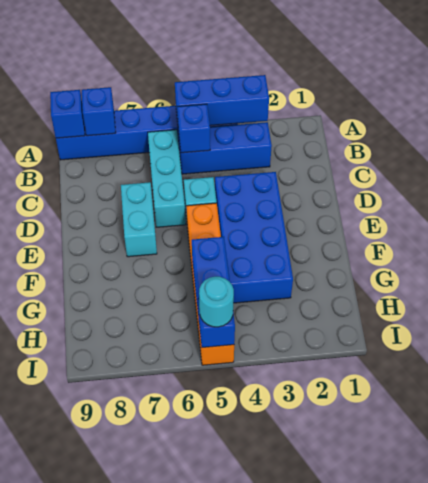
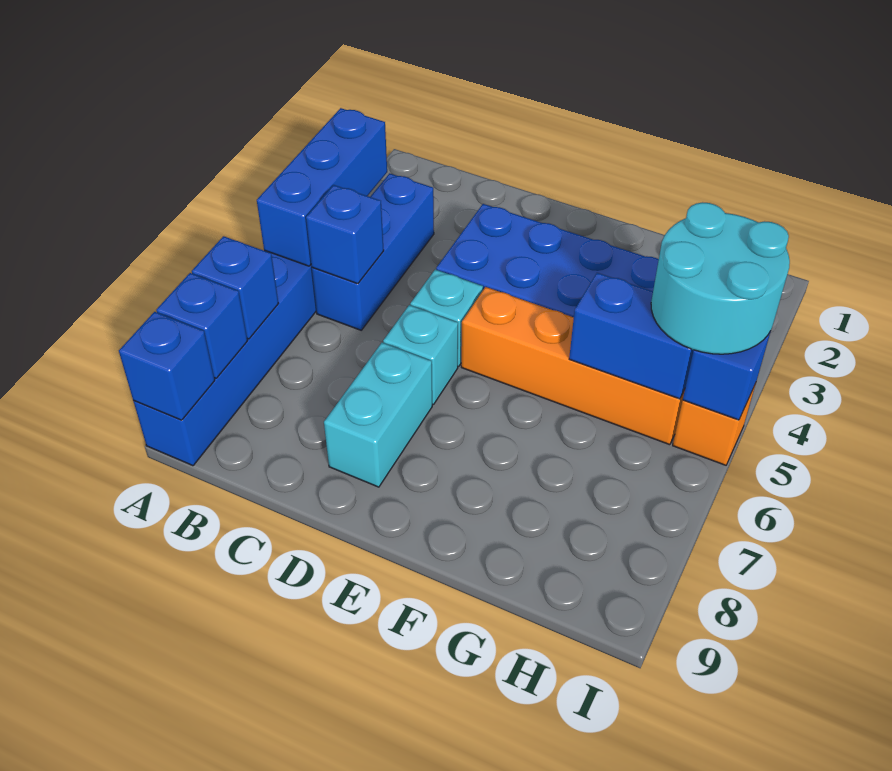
none -> blue brick A7 level 2
cyan brick B6:D6 level 1 -> cyan brick D6 level 1
cyan brick D7:E7 level 1 -> cyan brick D7:D8 level 1
cyan round brick I5 level 3 -> cyan round brick H4:I5 level 3

